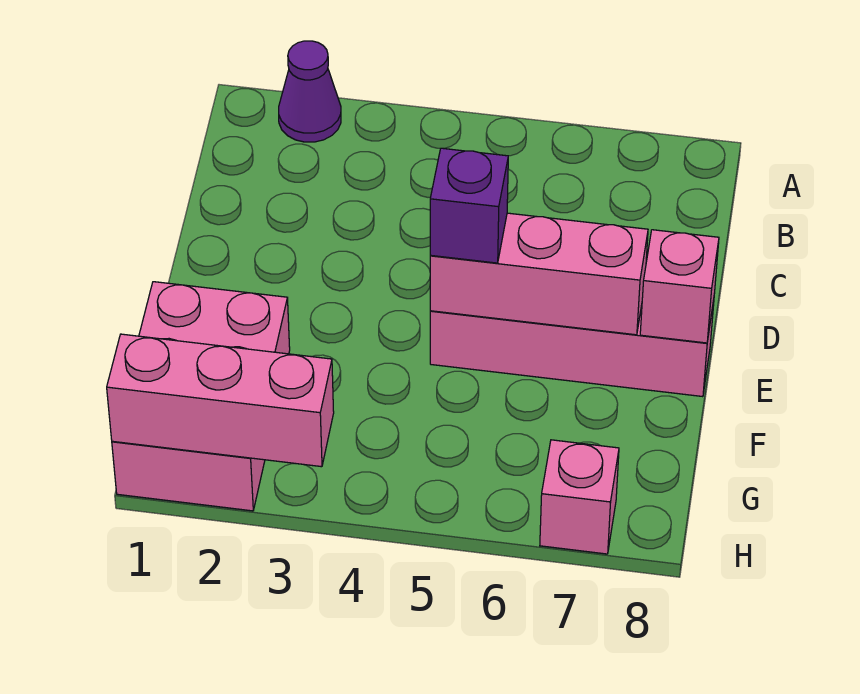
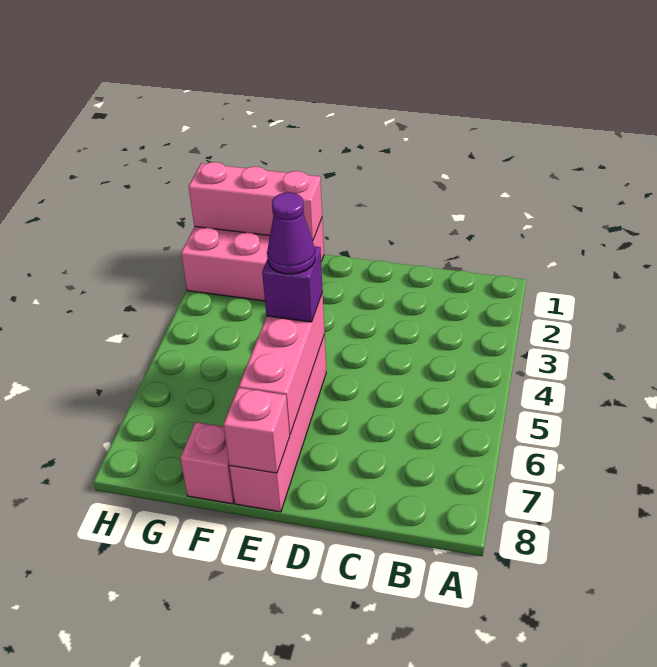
purple cone A2 level 1 -> purple cone E5 level 4
pink brick H1:H3 level 2 -> pink brick F1:H1 level 2
pink brick H7 level 1 -> pink brick F8 level 1

